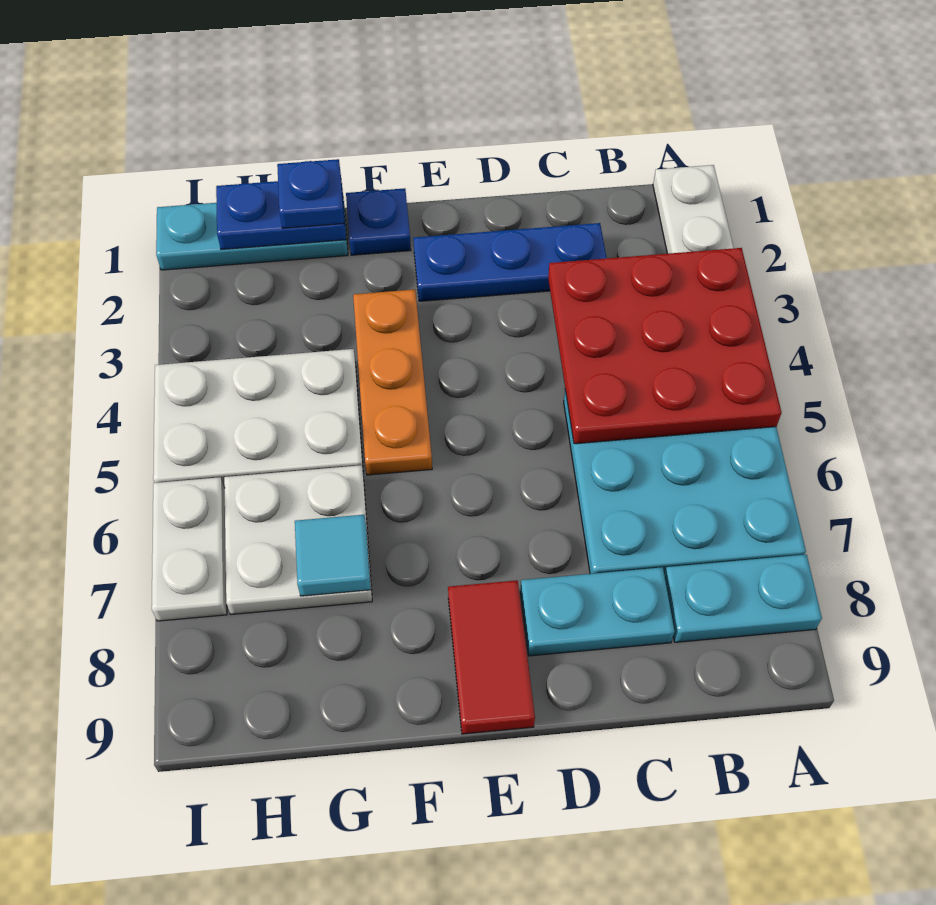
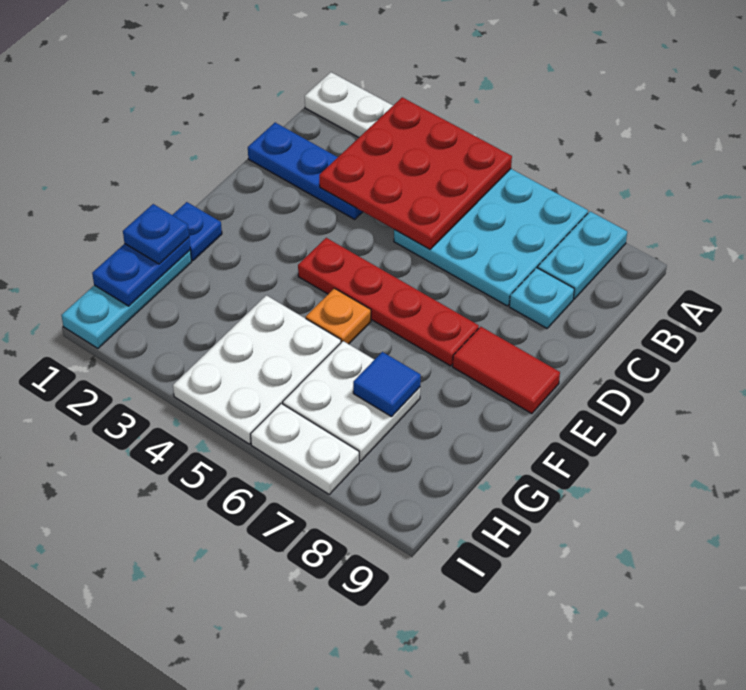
blue plate C2:E2 level 1 -> blue plate C1:C3 level 1
cyan plate C8:D8 level 1 -> cyan plate C8 level 1
none -> red plate E4:E7 level 1
orange plate F3:F5 level 1 -> orange plate F5 level 1
cyan tile G7 level 2 -> blue tile G7 level 2

